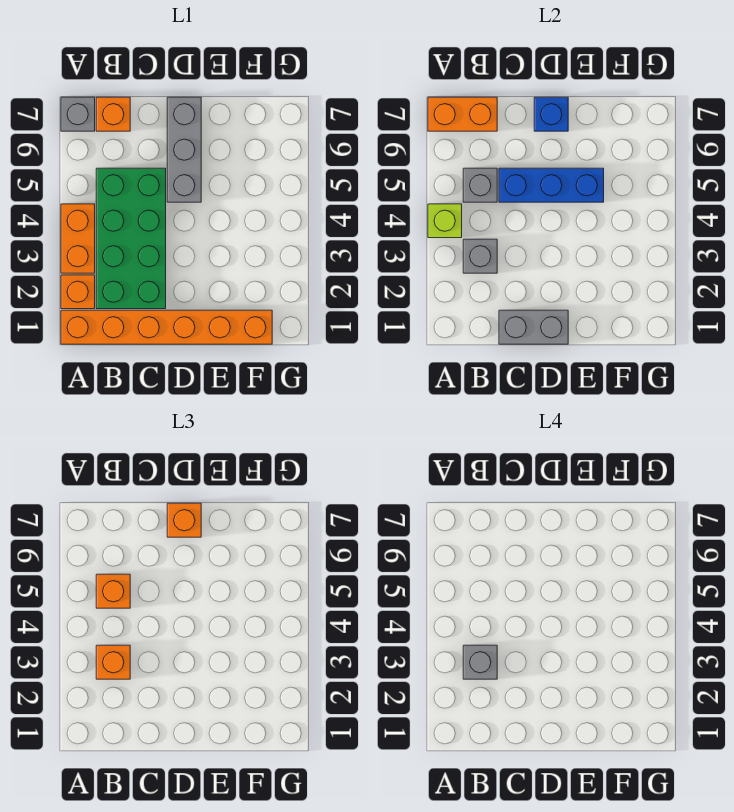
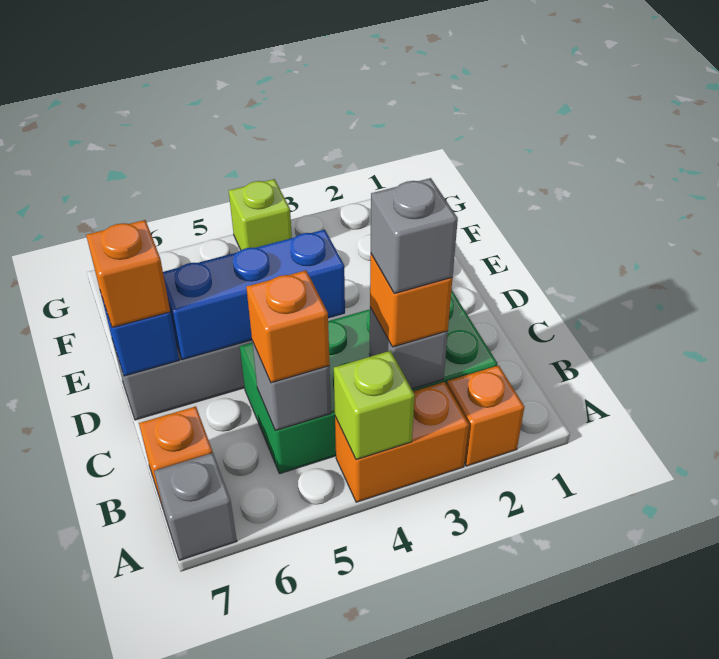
orange brick A1:F1 level 1 -> none
orange brick A7:B7 level 2 -> none
grey brick C1:D1 level 2 -> none
blue brick C5:E5 level 2 -> blue brick D4:D6 level 2
none -> lime brick G4 level 1

